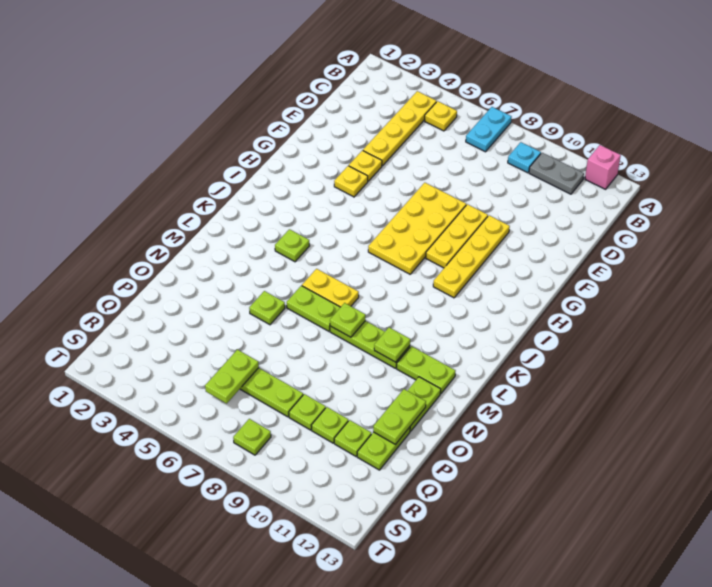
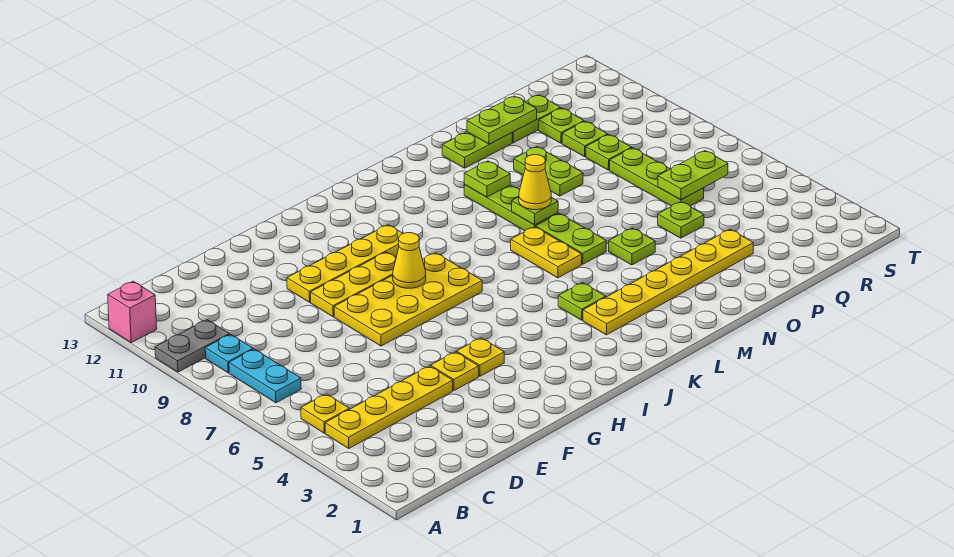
cyan plate A7:B7 level 1 -> cyan plate B7:B8 level 1
grey plate B10:B11 level 1 -> grey plate A10:B10 level 1
none -> yellow cone H8 level 2
none -> yellow plate K3:P3 level 1
none -> yellow cone M8 level 3
lime plate M11:M12 level 1 -> lime plate O9:O10 level 1
lime plate S8 level 1 -> lime plate P5 level 1

